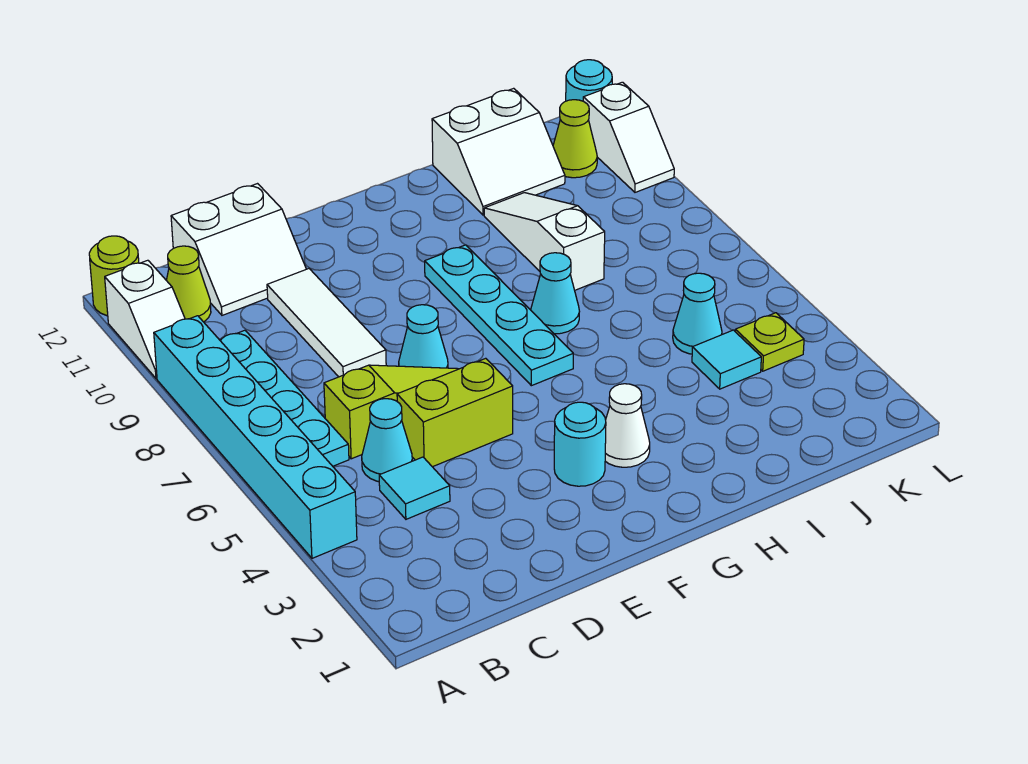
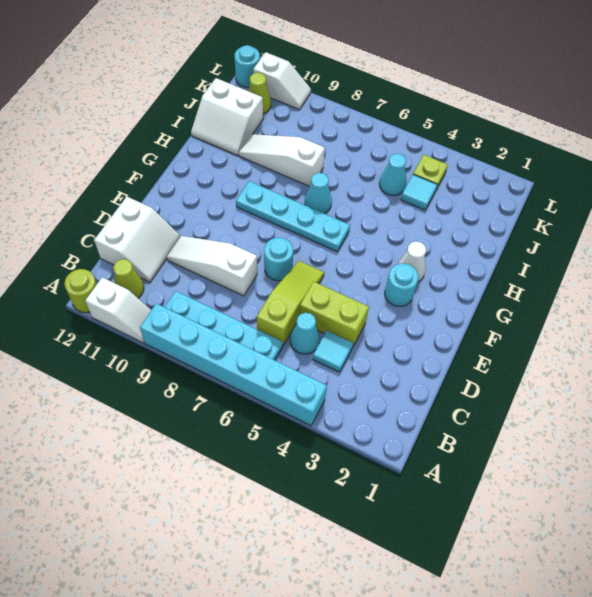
lime brick D5:E5 level 1 -> lime brick D4:D5 level 1
white tile D8:D10 level 1 -> white slope D8:D10 level 1 top 8
cyan cone E7 level 1 -> cyan round brick E7 level 1
white slope I11:J12 level 1 top 12 -> white slope I11:J12 level 1 top J

